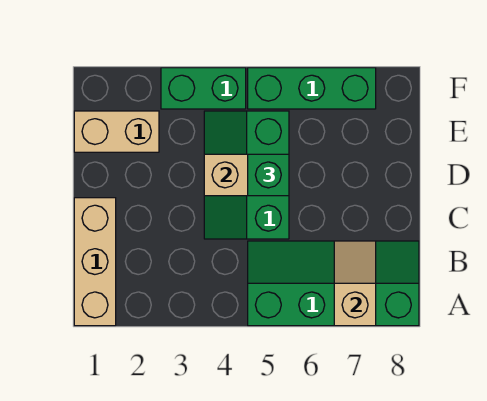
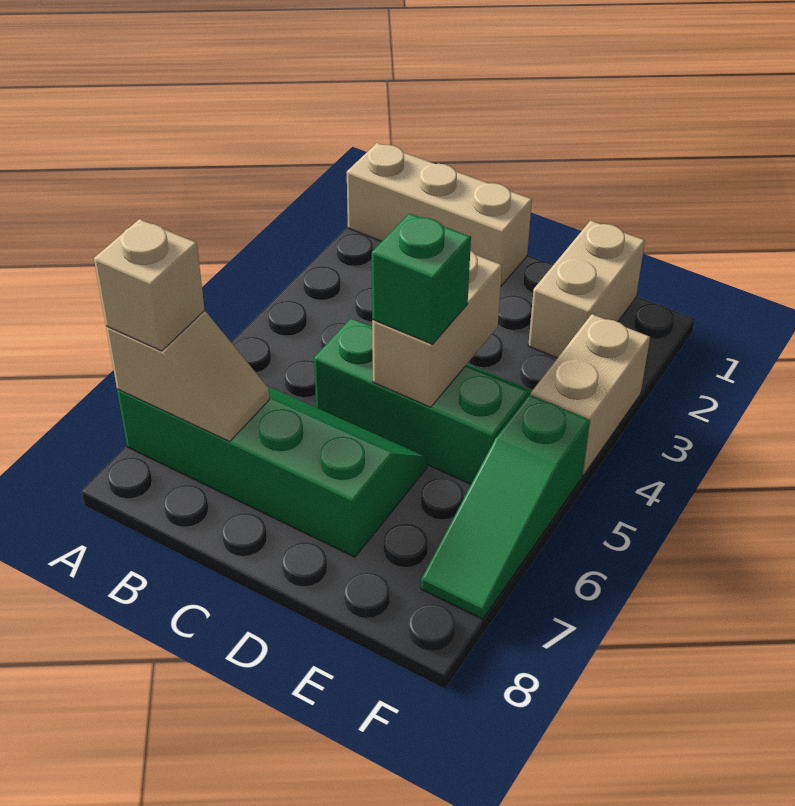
green slope A5:B8 level 1 top A -> green slope A6:D7 level 1 top 7
none -> tan brick A7 level 3
green brick F3:F4 level 1 -> tan brick F3:F4 level 1
green brick F5:F7 level 1 -> green slope F5:F7 level 1 top 5

